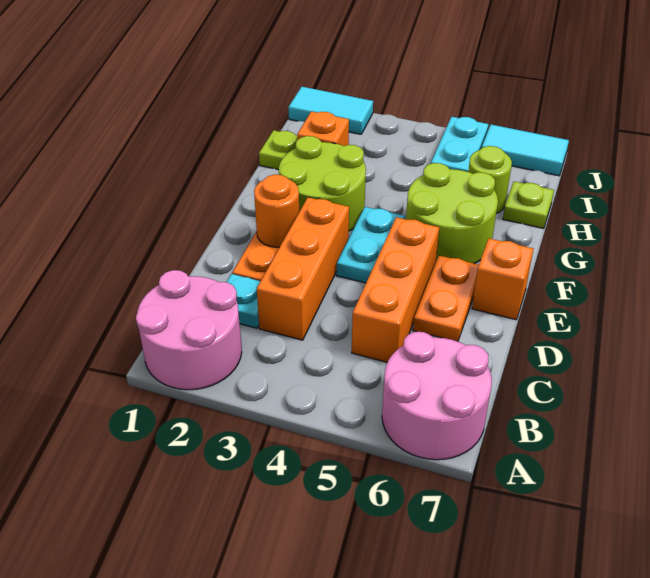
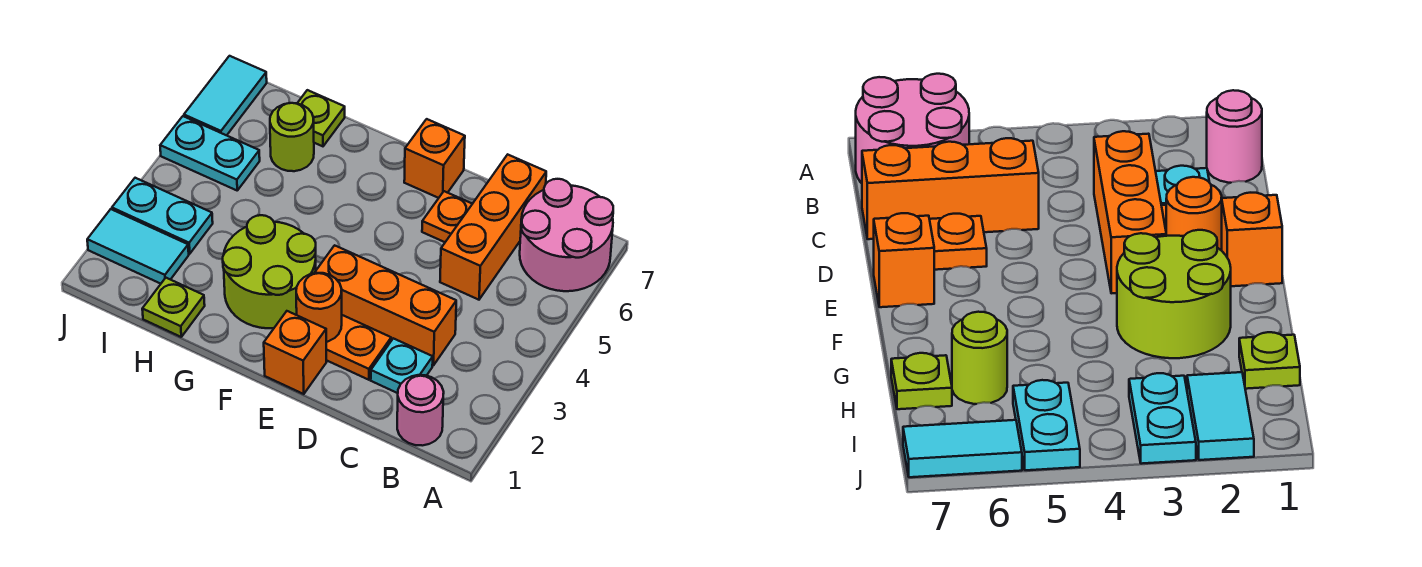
pink round brick A1:B2 level 1 -> pink round brick B1 level 1
orange brick C5:E5 level 1 -> orange brick C5:C7 level 1
orange plate D6:E6 level 1 -> orange plate D6 level 1
cyan plate E4:F4 level 1 -> cyan plate I3:J3 level 1
lime round brick F5:G6 level 1 -> none
orange brick H2 level 1 -> orange brick E1 level 1
cyan tile J1:J2 level 1 -> cyan tile I2:J2 level 1

